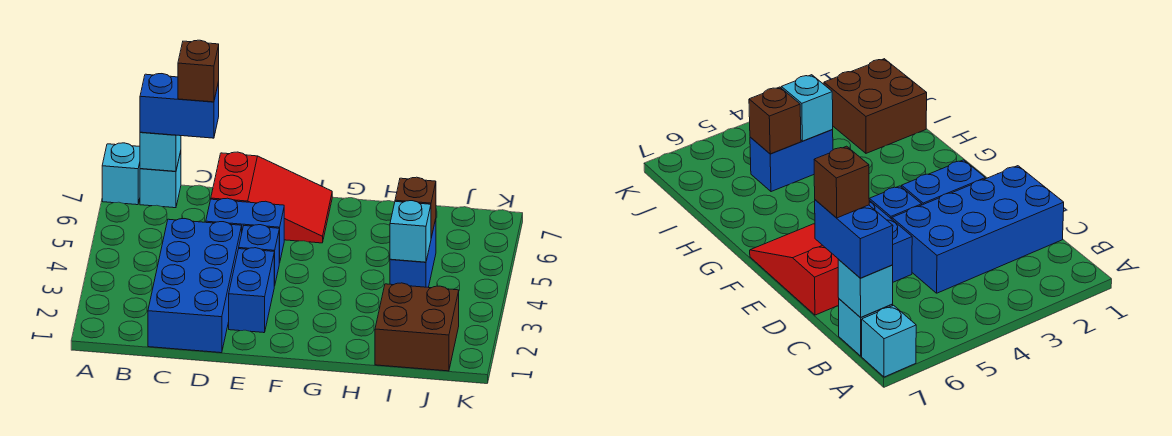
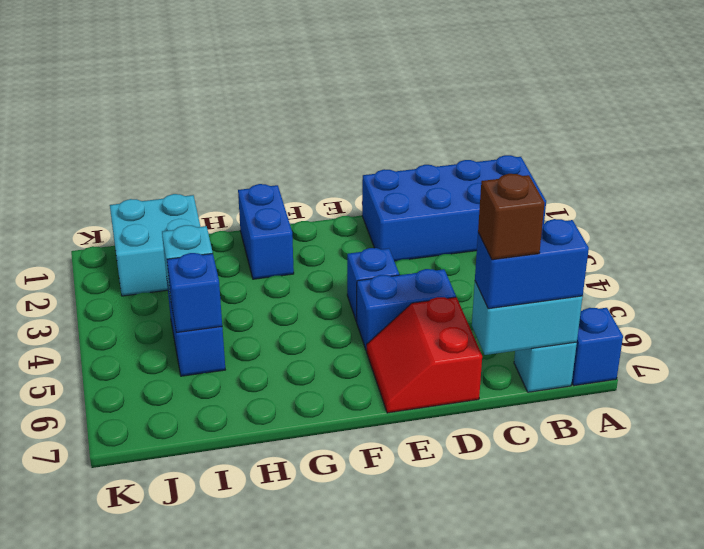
cyan brick A7 level 1 -> blue brick A7 level 1
cyan brick B7 level 2 -> cyan brick B7:C7 level 2
blue brick C1:D4 level 1 -> blue brick A1:D2 level 1
red slope D6:F7 level 1 top D -> red slope D6:E7 level 1 top D
blue brick E2:E3 level 1 -> blue brick G1:G2 level 1
brown brick I1:J2 level 1 -> cyan brick I1:J2 level 1
brown brick I5 level 2 -> blue brick I5 level 2

